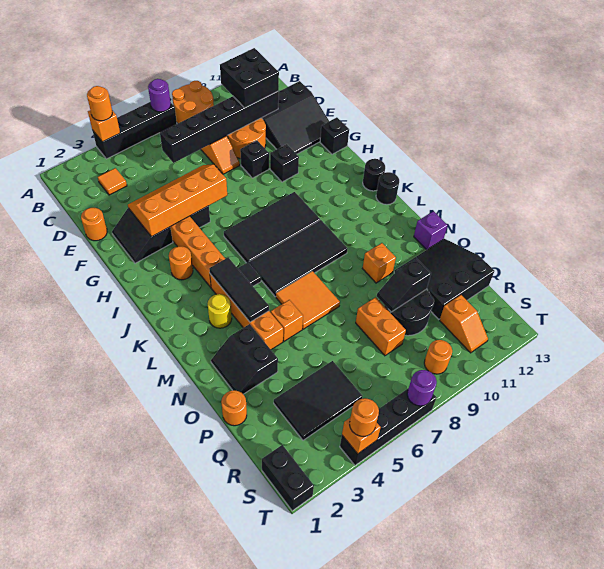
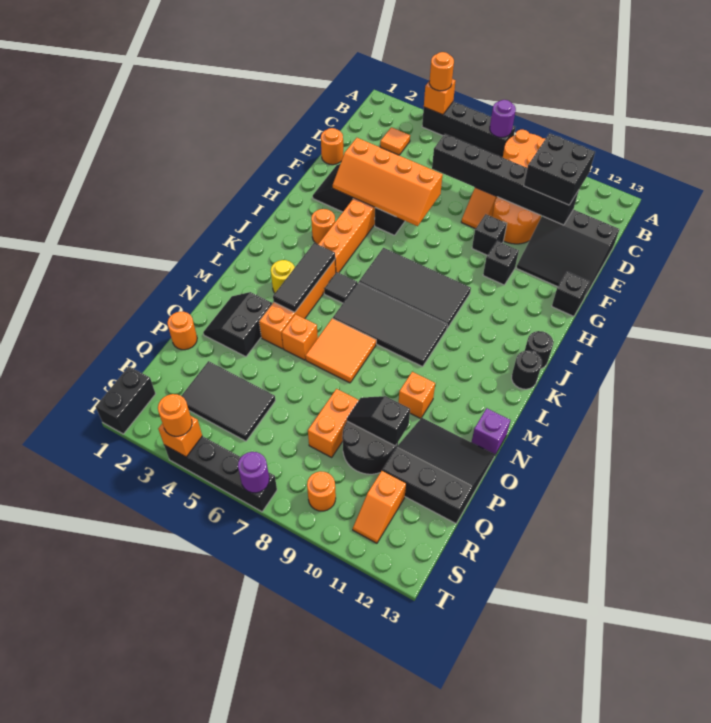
orange slope F3:G6 level 2 top G -> orange slope F3:G6 level 2 top F

